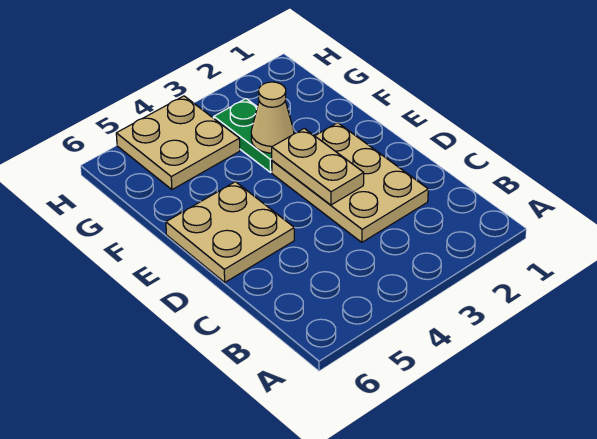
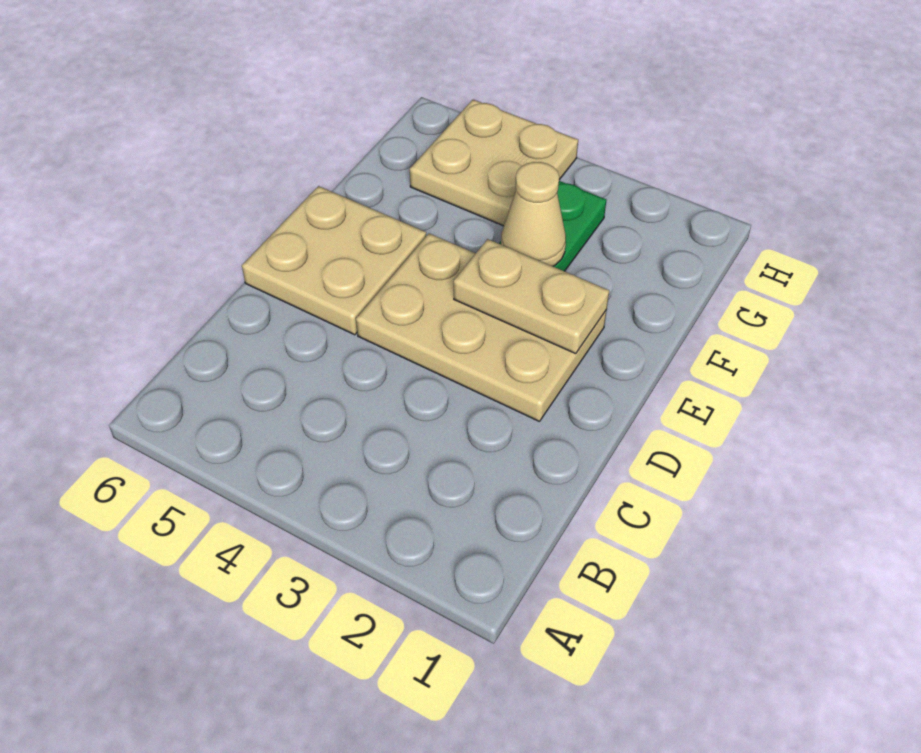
tan plate C2:E3 level 1 -> tan plate D2:E4 level 1
tan plate D3:E3 level 2 -> tan plate E2:E3 level 2

